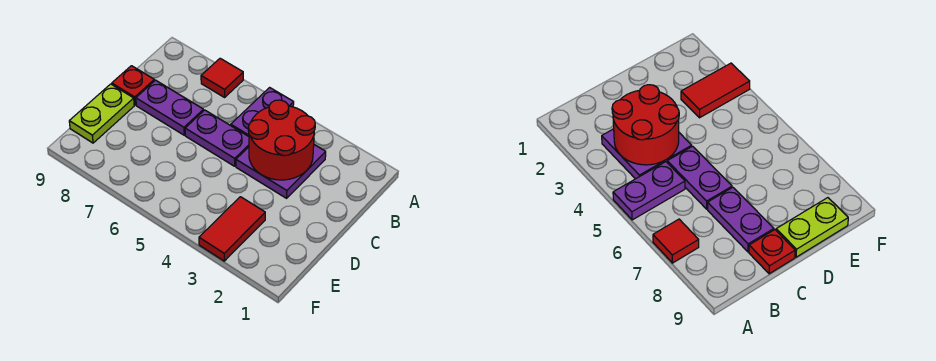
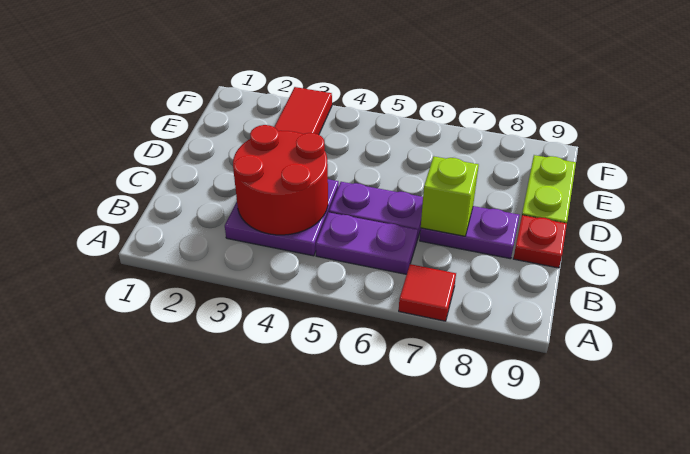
purple plate A5:B5 level 1 -> purple plate B5:B6 level 1
none -> lime brick C7 level 2

